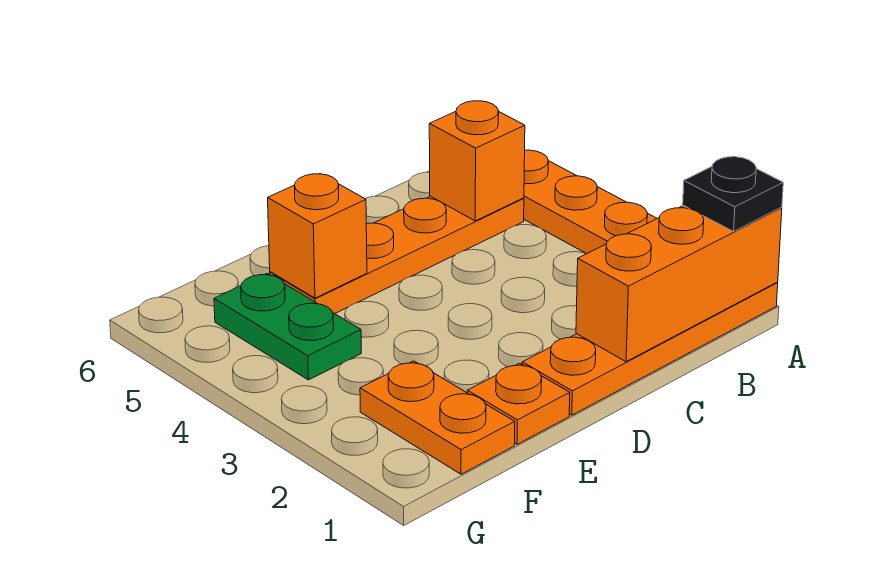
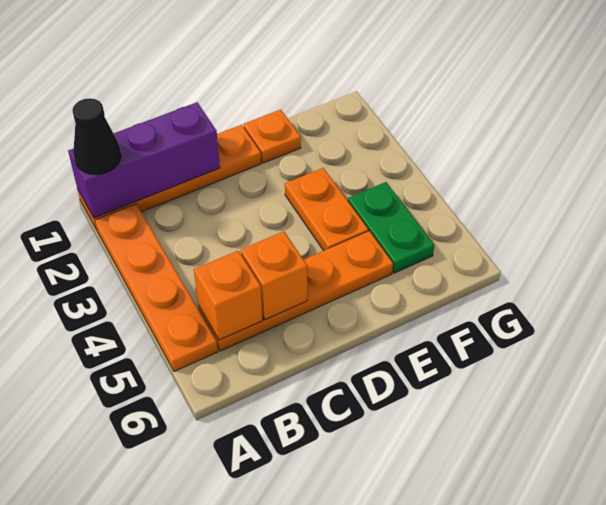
orange brick A1:C1 level 2 -> purple brick A1:C1 level 2
black plate A1 level 3 -> black cone A1 level 3
orange brick E5 level 2 -> orange brick C5 level 2
orange plate F1:F2 level 1 -> orange plate E3:E4 level 1

